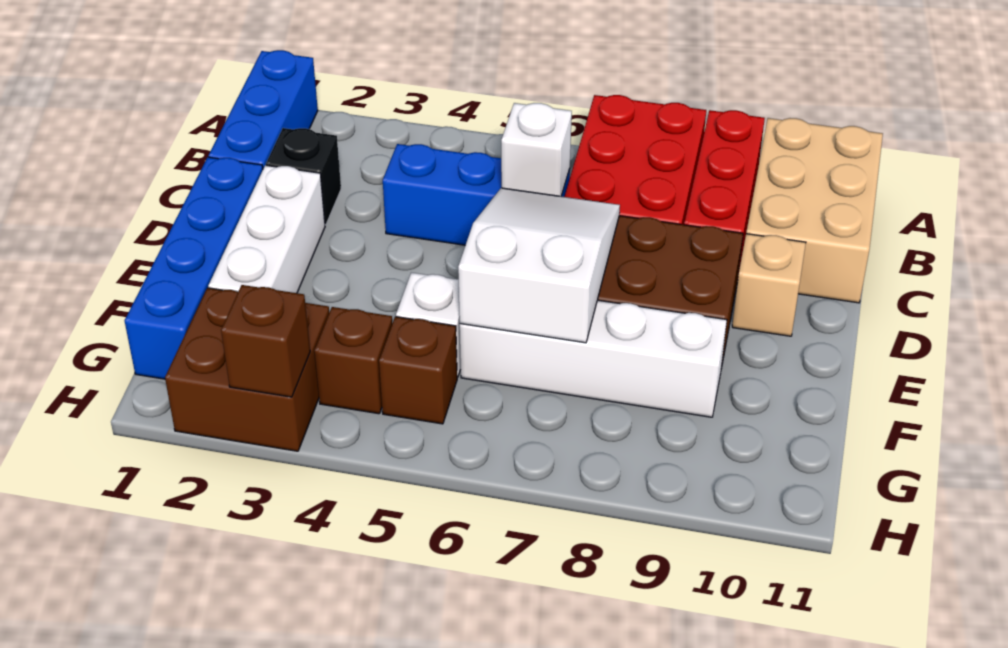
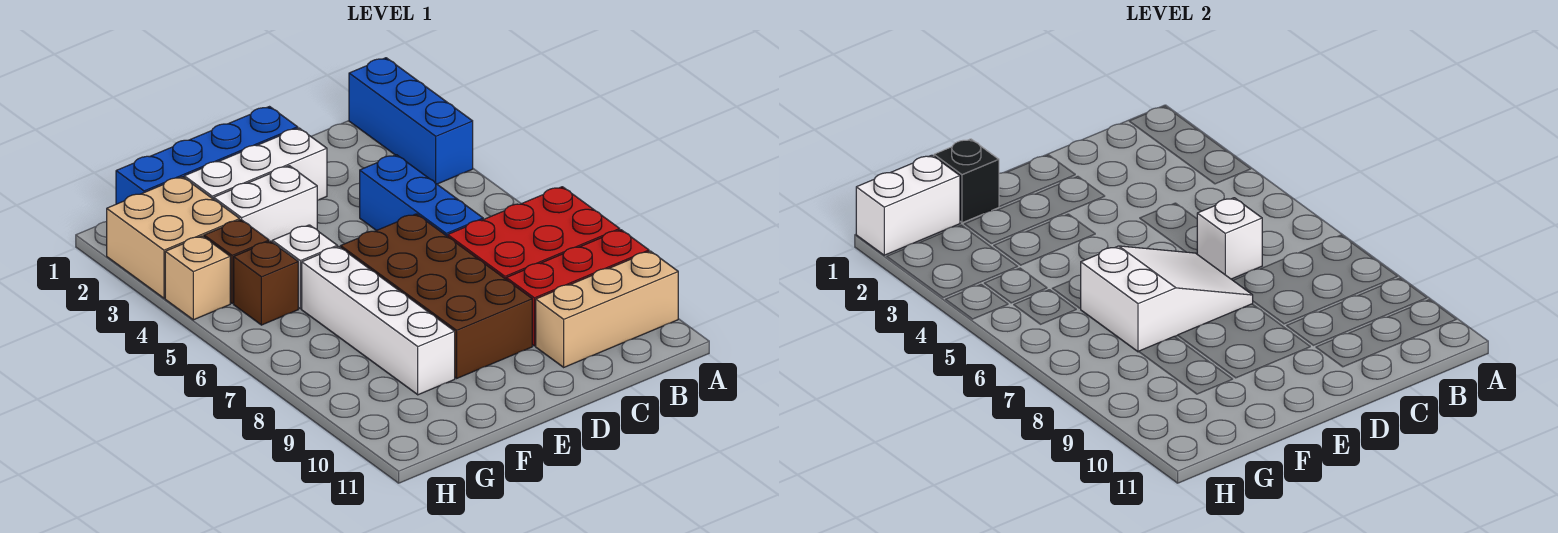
blue brick A1:C1 level 1 -> blue brick A1:A3 level 1
tan brick A10:C11 level 1 -> tan brick A10:C10 level 1
black brick C2 level 1 -> black brick F1 level 2
tan brick D10 level 1 -> tan brick H4 level 1
none -> white brick E3:F3 level 1
none -> white brick G1:H1 level 2
brown brick G2:H3 level 1 -> tan brick G2:H3 level 1
brown brick H3 level 2 -> none

